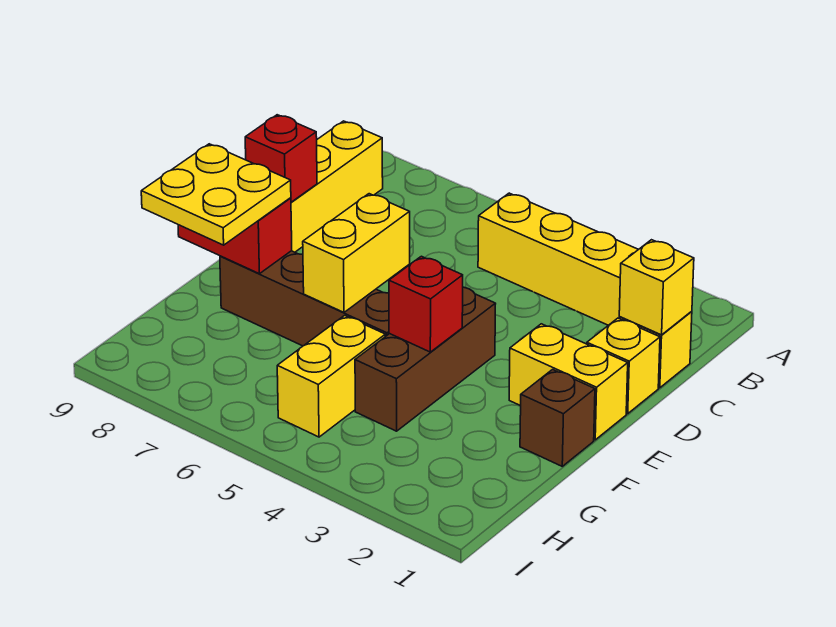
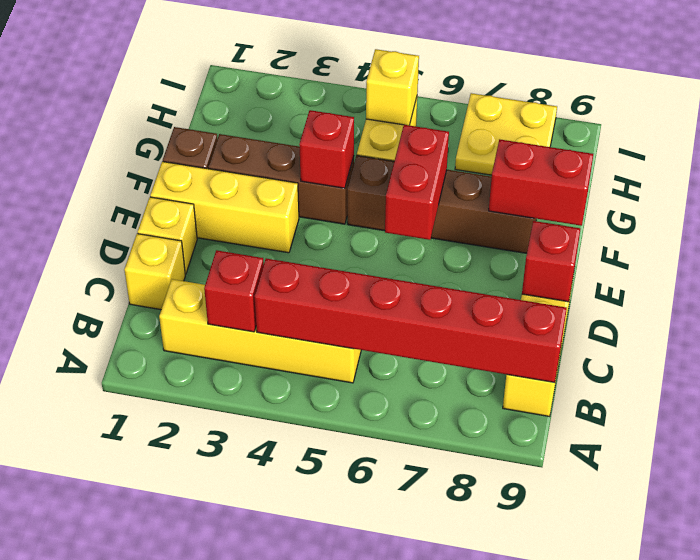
none -> red brick B3 level 2
none -> red brick B4:B9 level 2
yellow brick C1 level 2 -> yellow brick H5 level 2
yellow brick E1:E2 level 1 -> yellow brick E1:E3 level 1
brown brick E4:G4 level 1 -> brown brick F2:F4 level 1
yellow brick E6:F6 level 2 -> red brick E6:F6 level 2
yellow plate F8:G9 level 3 -> yellow plate H7:I8 level 1

